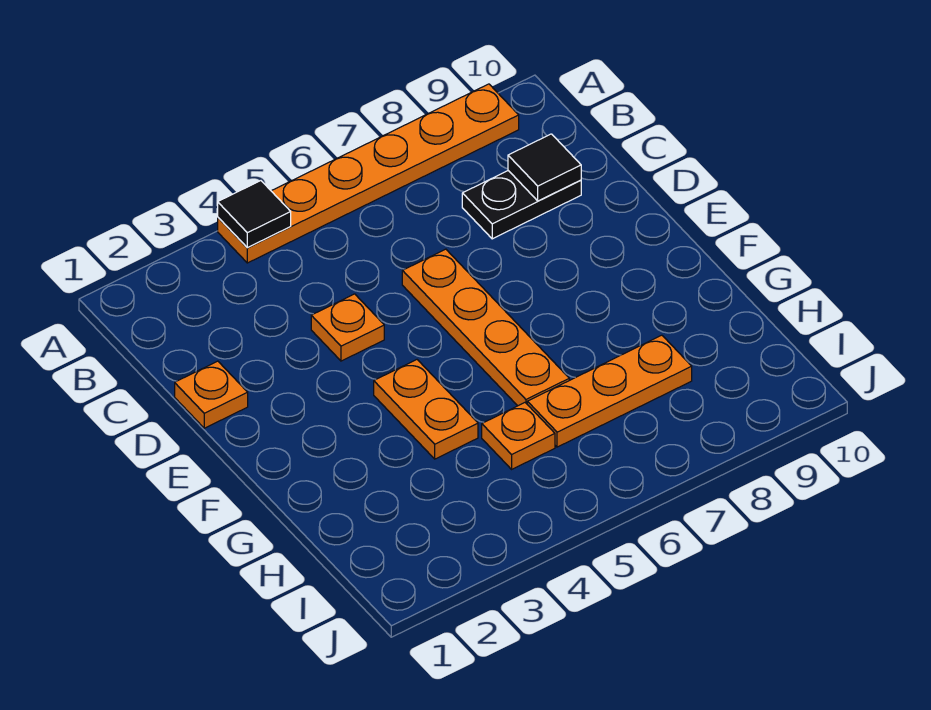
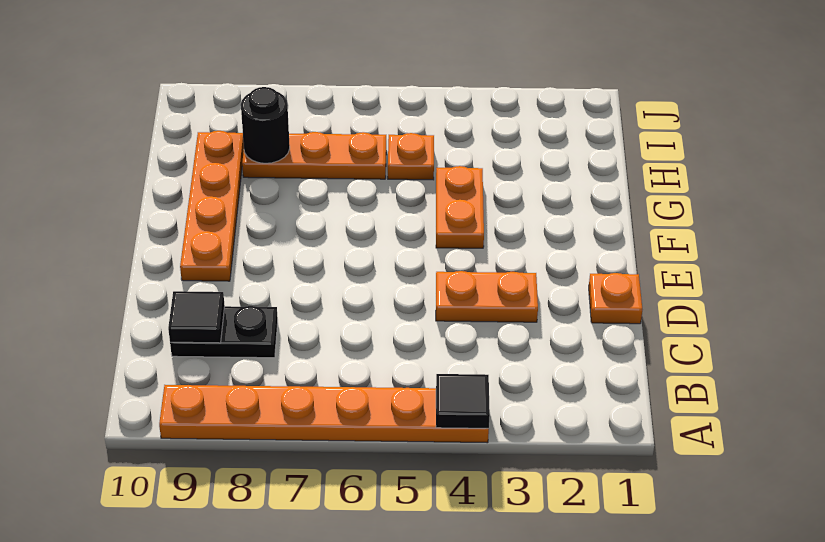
orange plate D4 level 1 -> orange plate D3:D4 level 1
orange plate D6:G6 level 1 -> orange plate E9:H9 level 1
none -> black round brick H8 level 2

